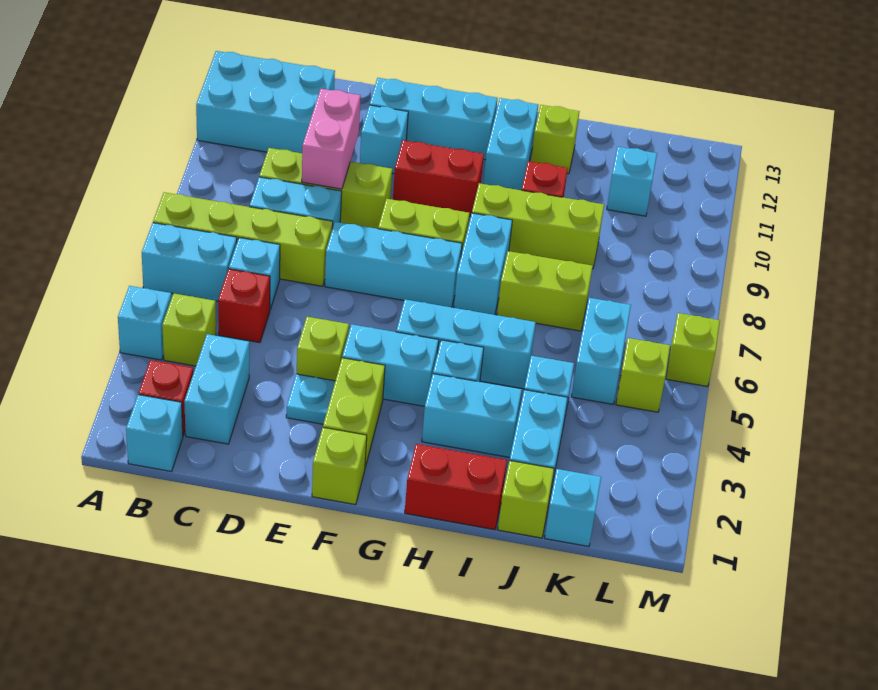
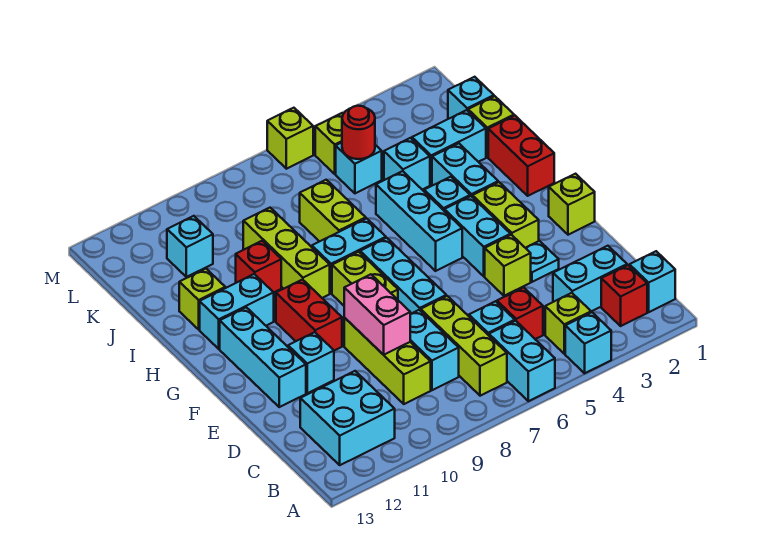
lime brick A7:D7 level 1 -> lime brick B7:D7 level 1
cyan brick A11:C12 level 1 -> cyan brick B11:C12 level 1
pink brick D9:D10 level 2 -> pink brick D9:E9 level 2
lime brick F2:F3 level 1 -> lime brick F3:G3 level 1
cyan brick K5:K6 level 1 -> cyan brick K5 level 1
none -> red round brick K5 level 2

